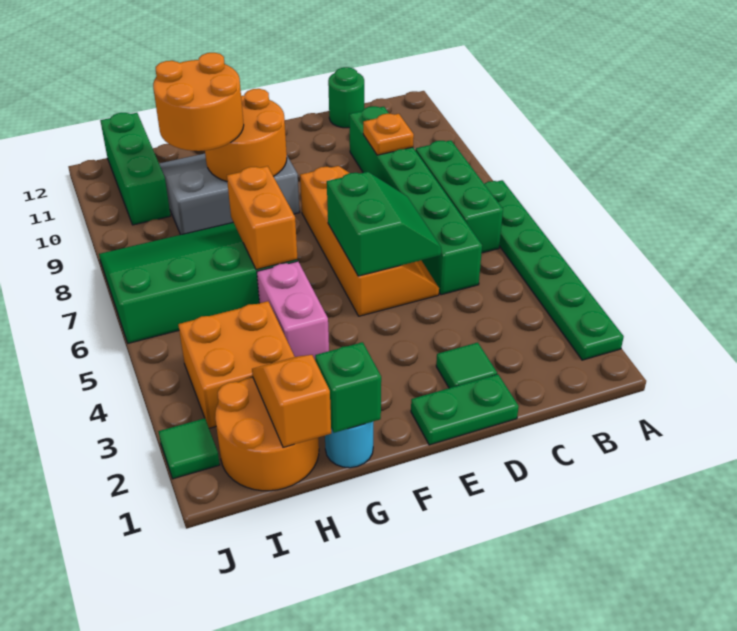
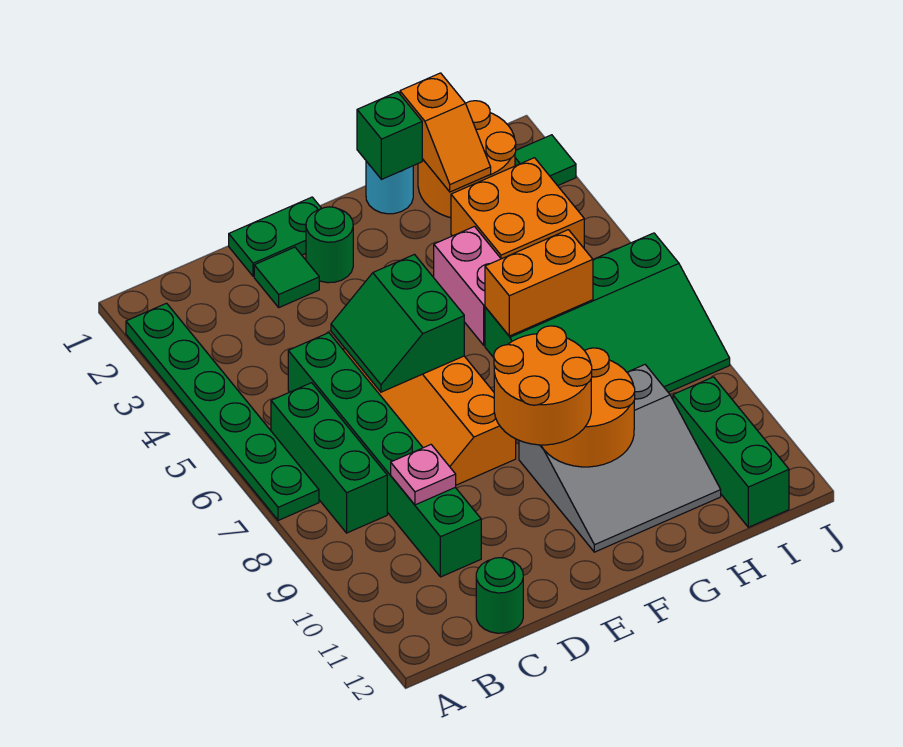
orange plate C9 level 2 -> pink plate C9 level 2
none -> green round brick E2 level 1
orange brick G6:G7 level 2 -> orange brick G6:H6 level 2
orange round brick G9:H10 level 3 -> orange round brick E9:F10 level 3

